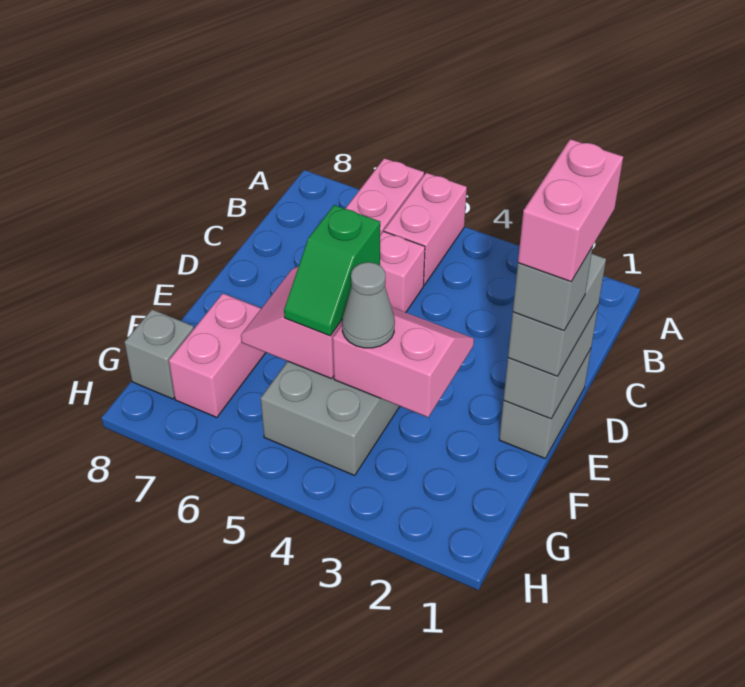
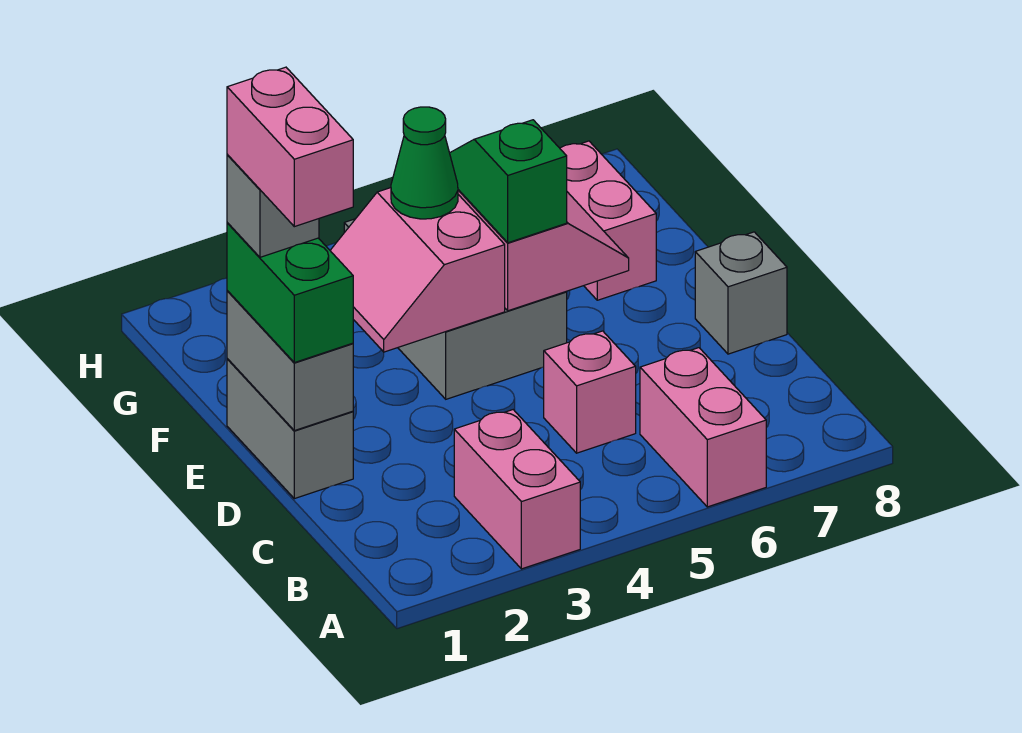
pink brick A5:B5 level 1 -> pink brick A3:B3 level 1
grey brick D1:E1 level 3 -> green brick D1:E1 level 3
pink slope E3:F4 level 2 top F -> pink slope E3:F4 level 2 top 4
grey cone F4 level 3 -> green cone F4 level 3
grey brick G8 level 1 -> grey brick D8 level 1

